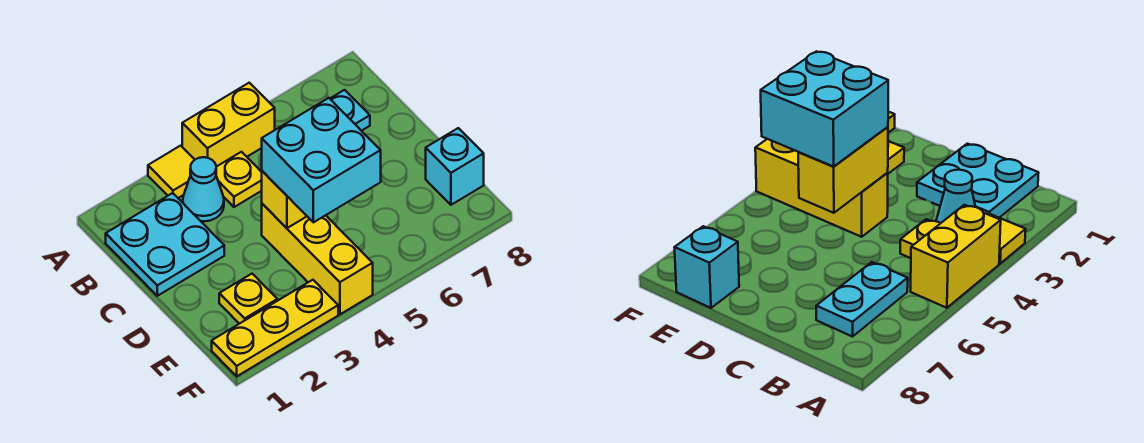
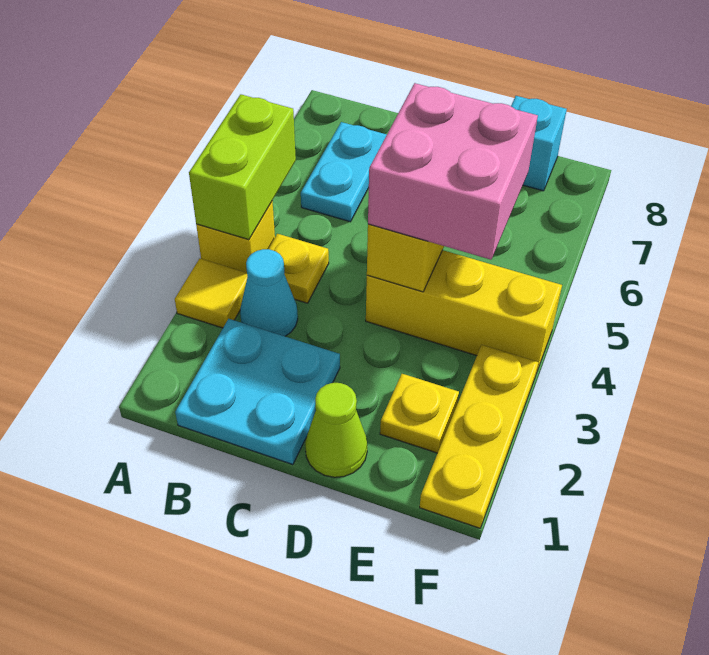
yellow brick A4:A5 level 1 -> yellow brick A4 level 1
none -> lime brick A4:A5 level 2
none -> lime cone D1 level 1
cyan brick D4:E5 level 3 -> pink brick D4:E5 level 3

